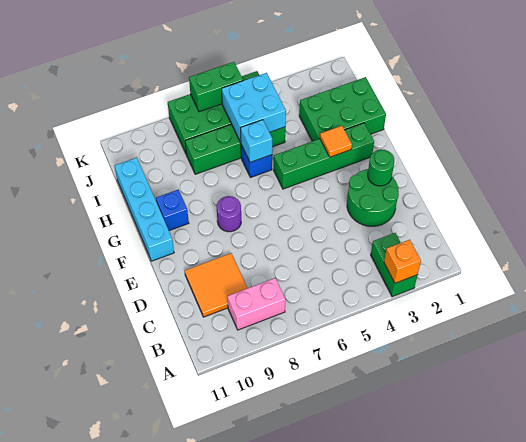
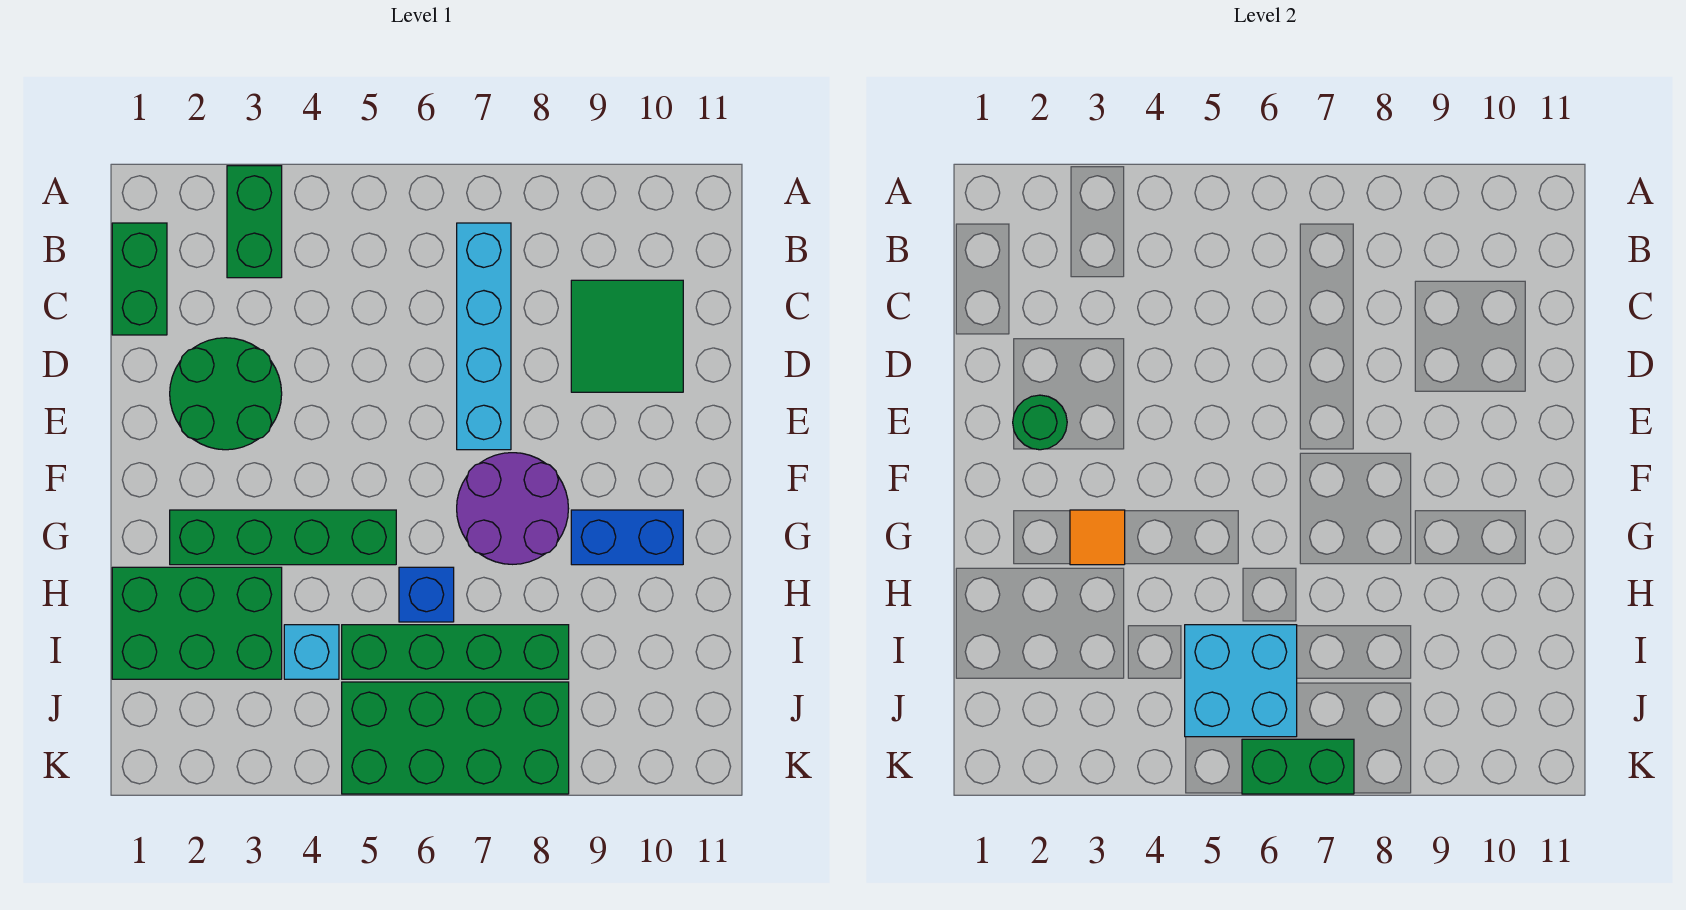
orange brick A3 level 2 -> none
none -> green brick B1:C1 level 1
pink brick B8:B9 level 1 -> none
orange tile C9:D10 level 1 -> green tile C9:D10 level 1
purple round brick F8 level 1 -> purple round brick F7:G8 level 1
cyan brick F11:I11 level 1 -> cyan brick B7:E7 level 1
blue brick G10 level 1 -> blue brick G9:G10 level 1
cyan brick H6 level 2 -> cyan brick I4 level 1

